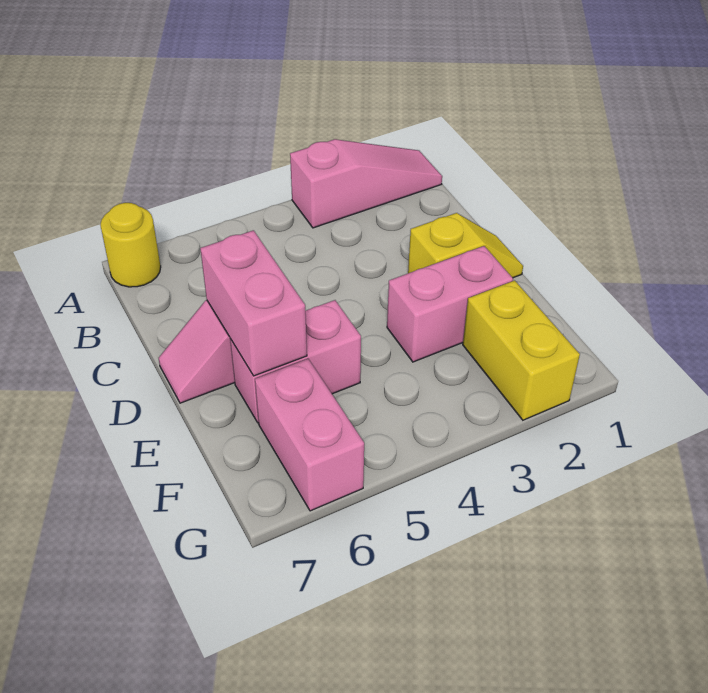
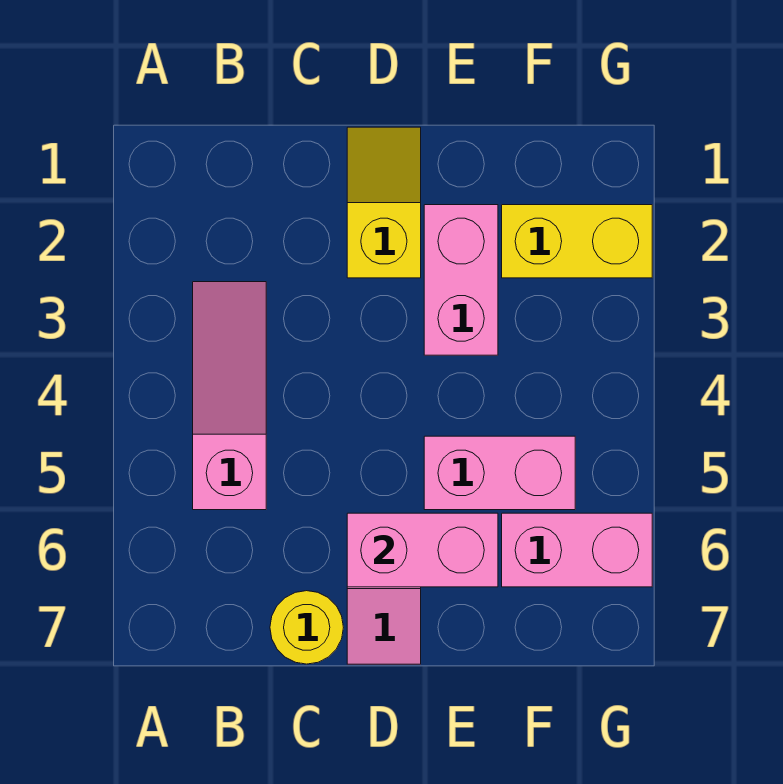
pink slope A1:A3 level 1 top 3 -> pink slope B3:B5 level 1 top 5
yellow round brick A7 level 1 -> yellow round brick C7 level 1
pink brick E5:E6 level 1 -> pink brick E5:F5 level 1

